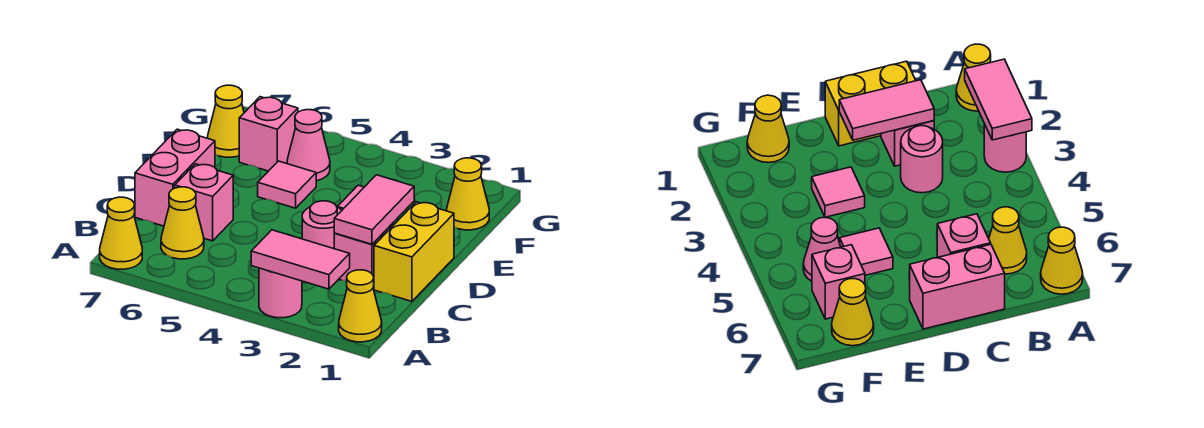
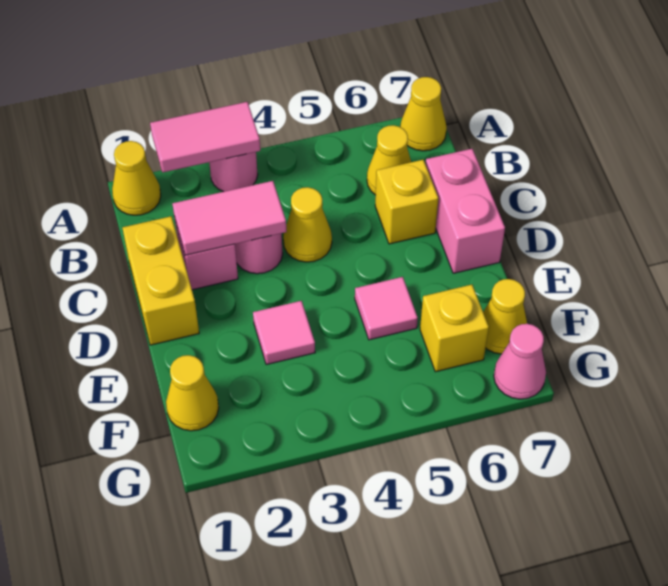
pink tile C2:D2 level 2 -> pink tile C2:C3 level 2
none -> yellow cone C4 level 1
pink brick C6 level 1 -> yellow brick C6 level 1
pink cone F5 level 1 -> pink cone G7 level 1
pink brick F6 level 1 -> yellow brick F6 level 1

